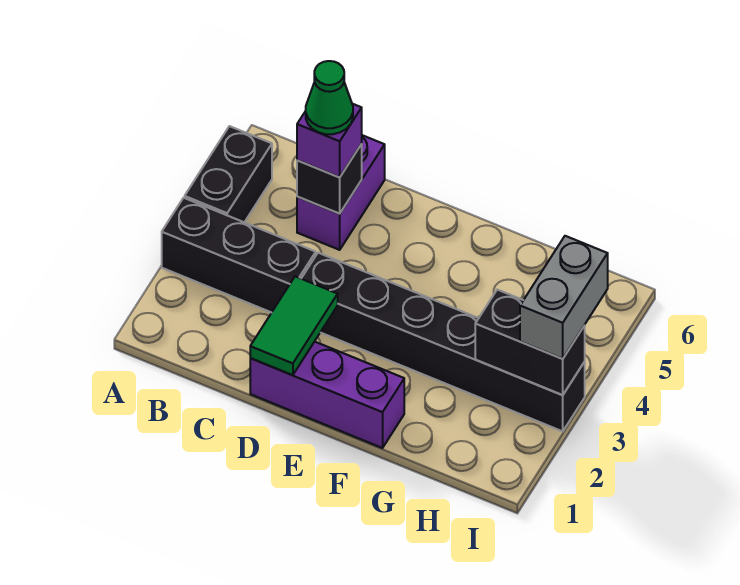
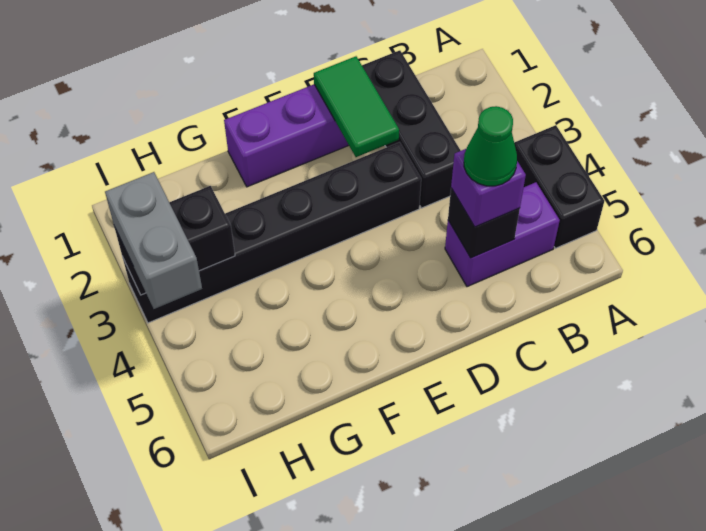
black brick A3:C3 level 1 -> black brick C1:C3 level 1
purple brick C5:C6 level 1 -> purple brick B5:C5 level 1

